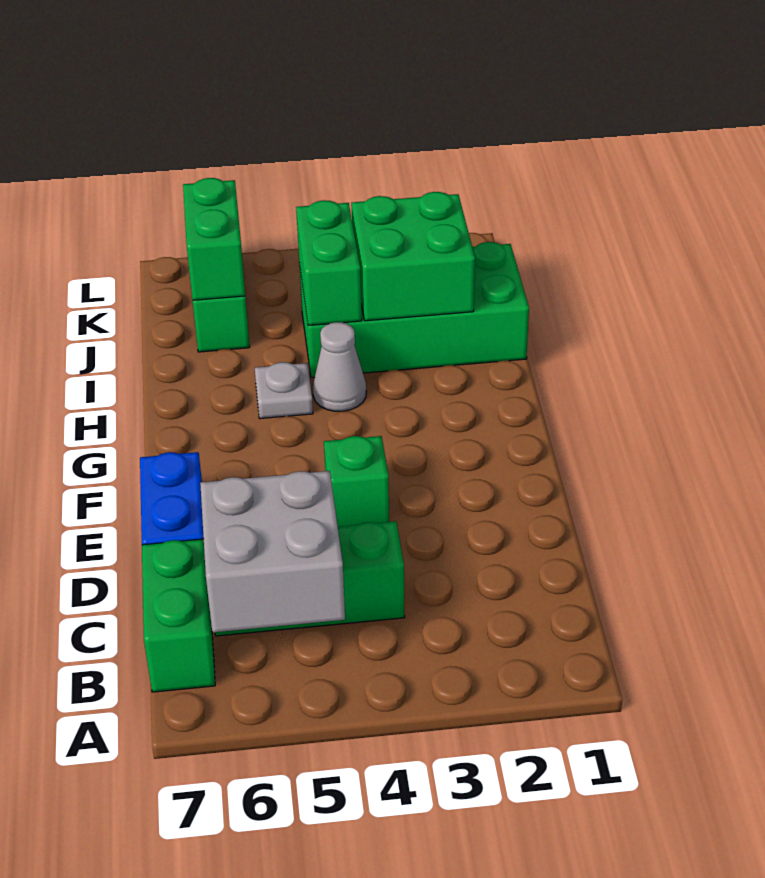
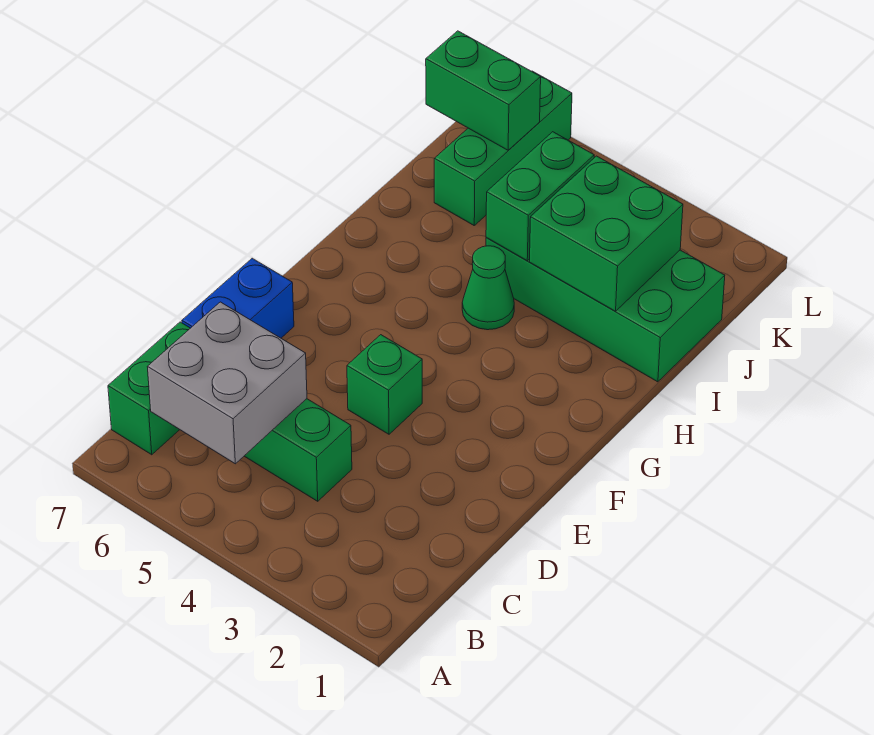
grey cone H4 level 1 -> green cone H4 level 1
grey plate H5 level 1 -> none
green brick J6:K6 level 2 -> green brick K6:K7 level 2

